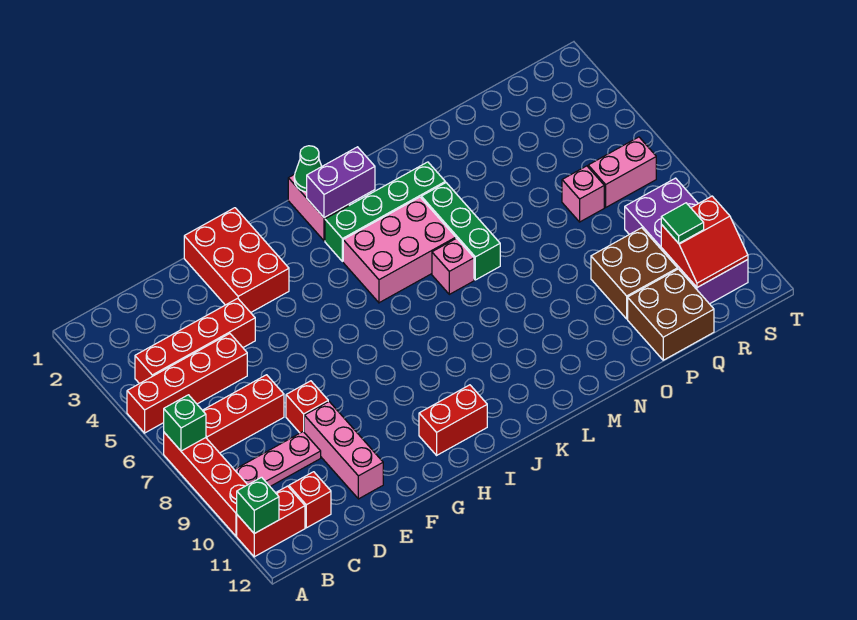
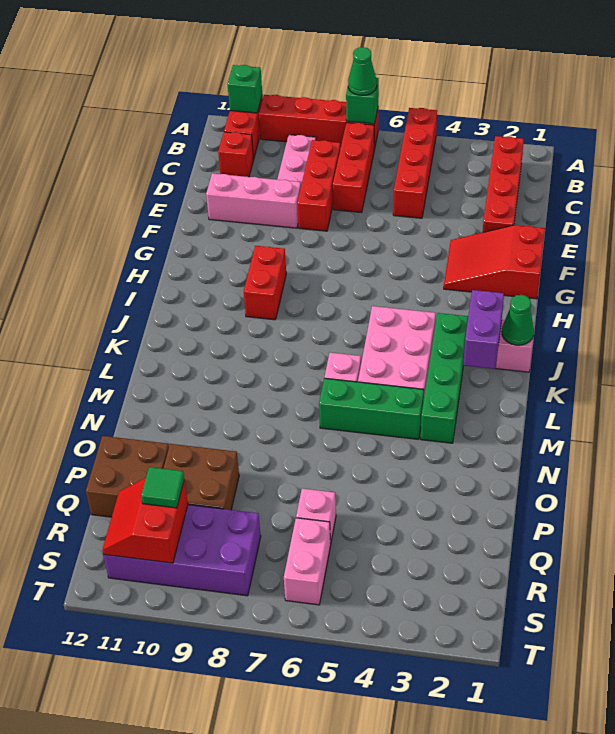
none -> green cone A7 level 3
red brick B4:E4 level 1 -> red brick B2:E2 level 1
red brick E8 level 1 -> red brick C8:E8 level 1
red brick F1:G3 level 1 -> red slope F1:G3 level 1 top 1
red brick H11:I11 level 1 -> red brick H9:I9 level 1

